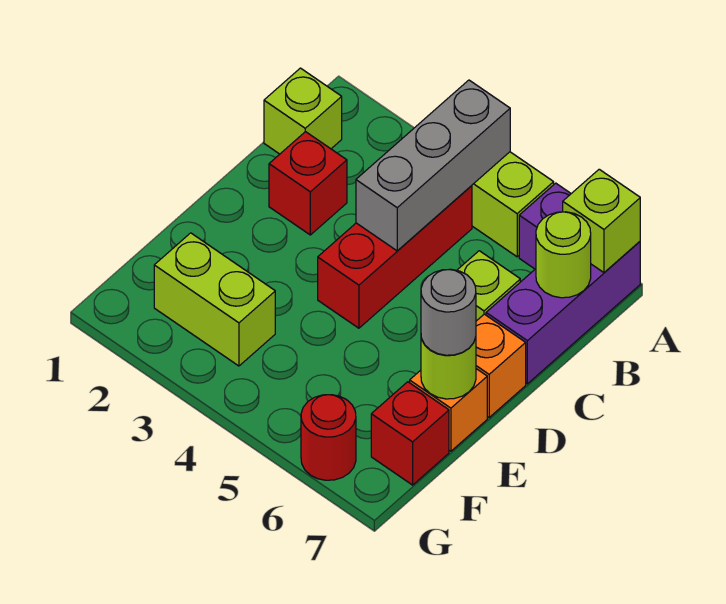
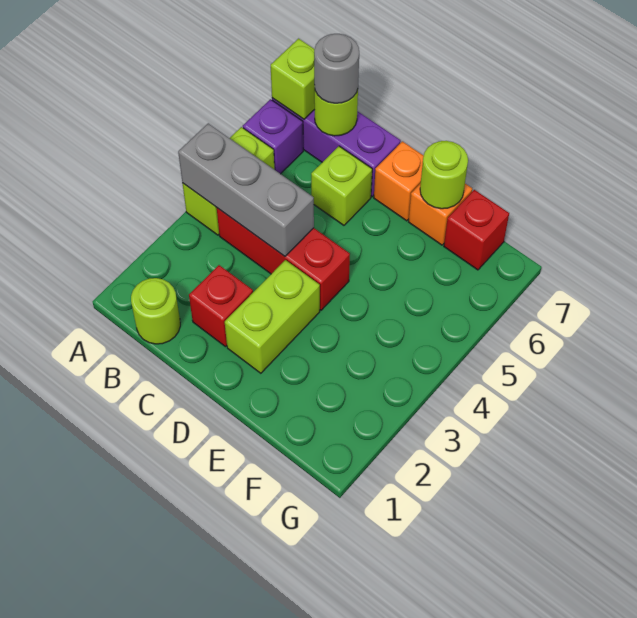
lime brick B1 level 1 -> lime round brick B1 level 1
grey round brick E7 level 3 -> grey round brick B7 level 3
lime brick F2:F3 level 1 -> lime brick D2:D3 level 1
red round brick G6 level 1 -> none

